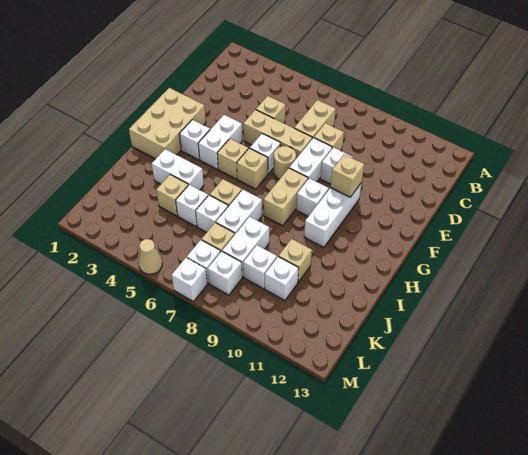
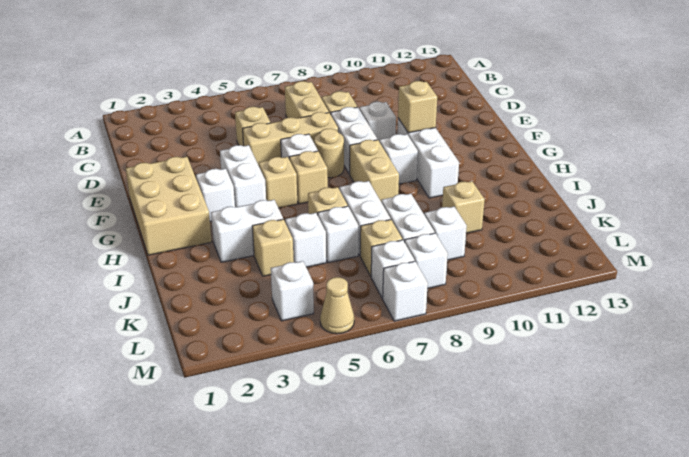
white brick K10 level 1 -> white brick L4 level 1

